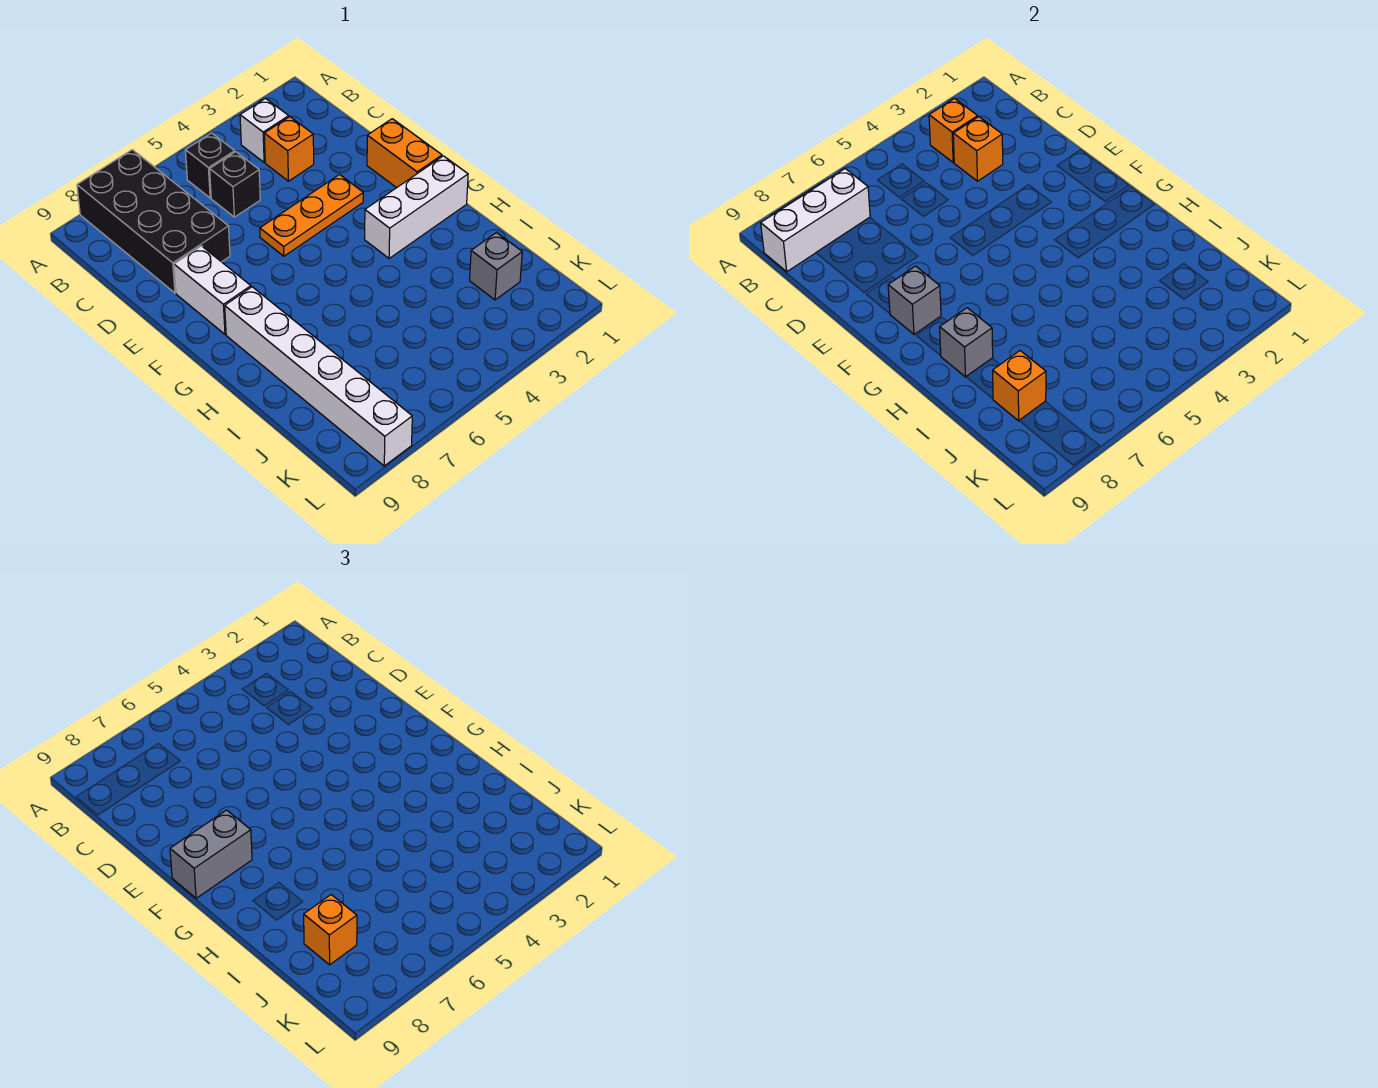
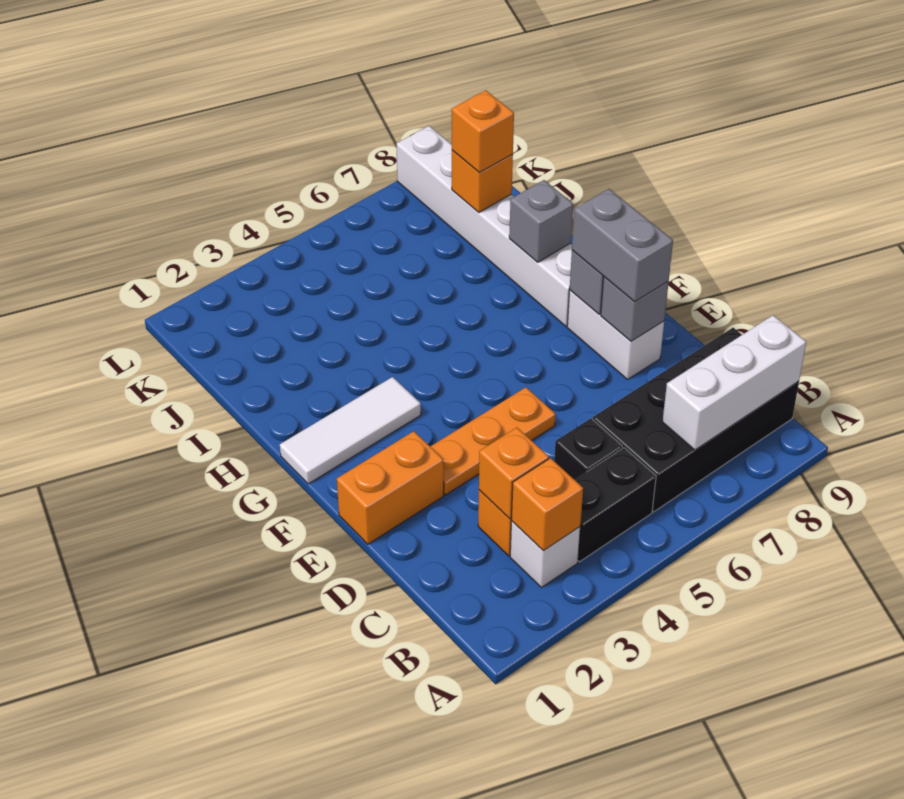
black brick A7:D8 level 1 -> black brick B6:C9 level 1
black brick B5 level 1 -> black brick B4:B5 level 1
orange brick E1:F1 level 1 -> orange brick E1:E2 level 1
grey brick F8:F9 level 3 -> grey brick E8:F8 level 3
white brick G1:G3 level 1 -> white tile G1:G3 level 1
grey brick J2 level 1 -> grey brick E8 level 2

